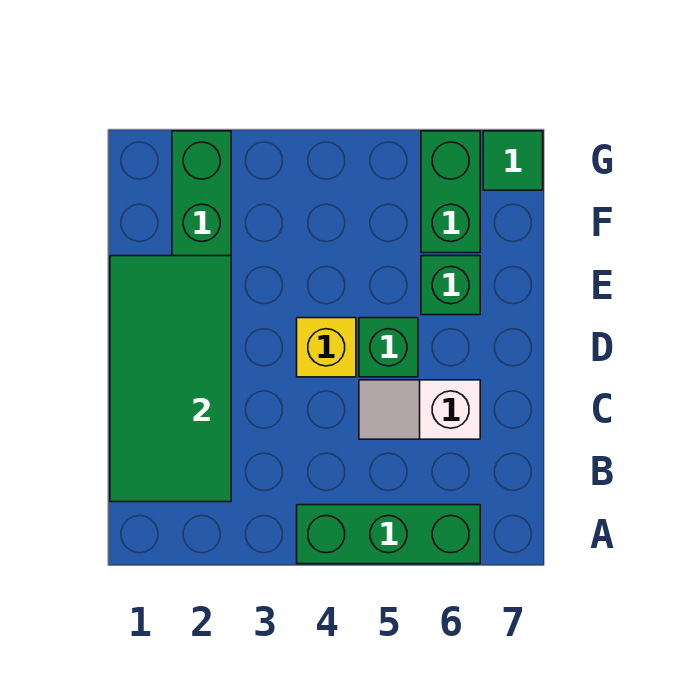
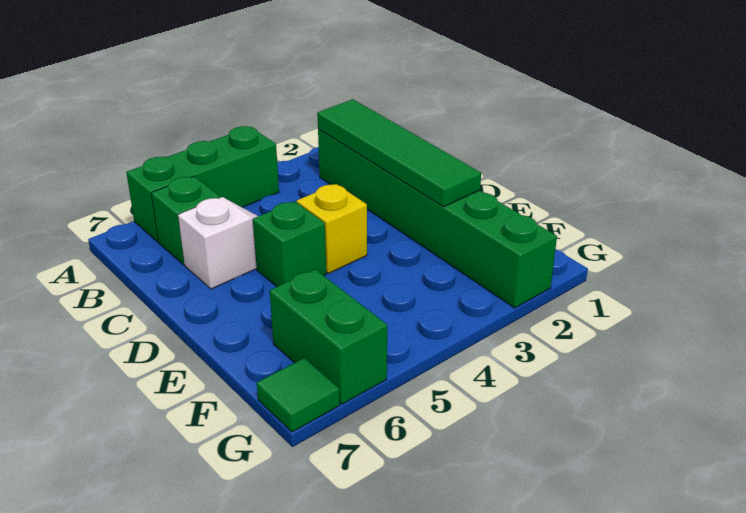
green tile B1:E2 level 2 -> green tile B2:E2 level 2
green brick E6 level 1 -> green brick B6 level 1

